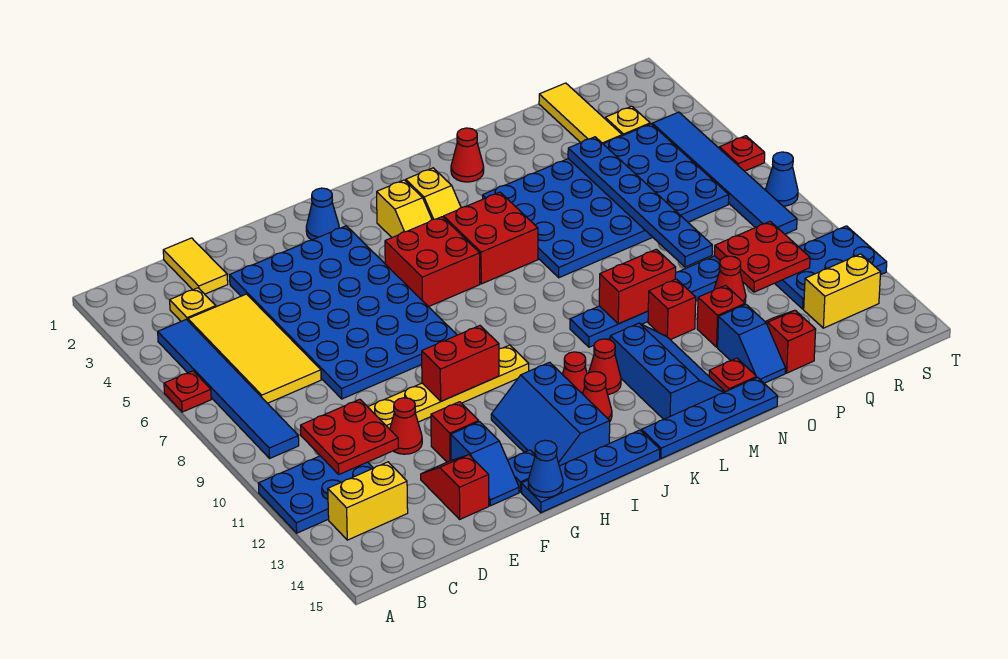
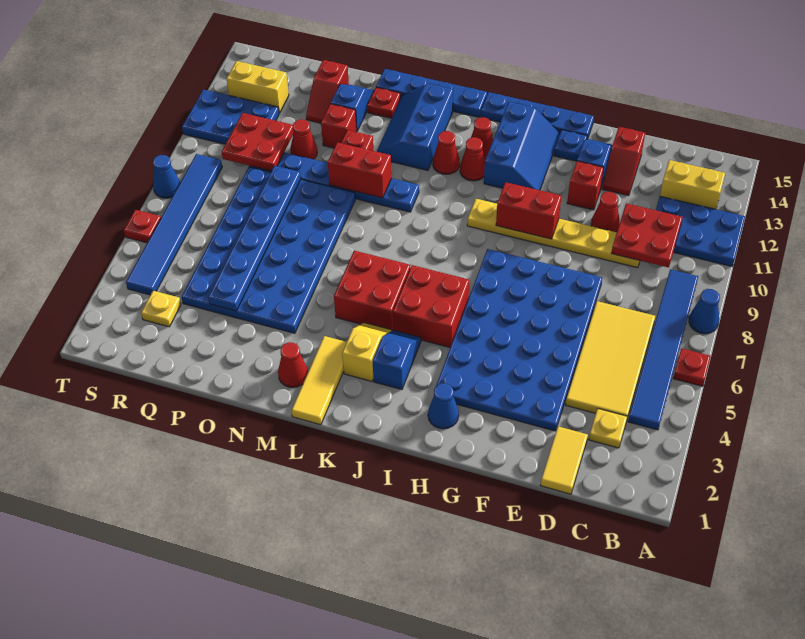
blue cone G15 level 2 -> blue cone A8 level 1
yellow slope J3:J4 level 1 top 3 -> blue slope J3:J4 level 1 top 3
blue plate M4:R7 level 1 -> blue plate N4:Q9 level 1
yellow tile Q1:Q3 level 1 -> yellow tile L1:L3 level 1

